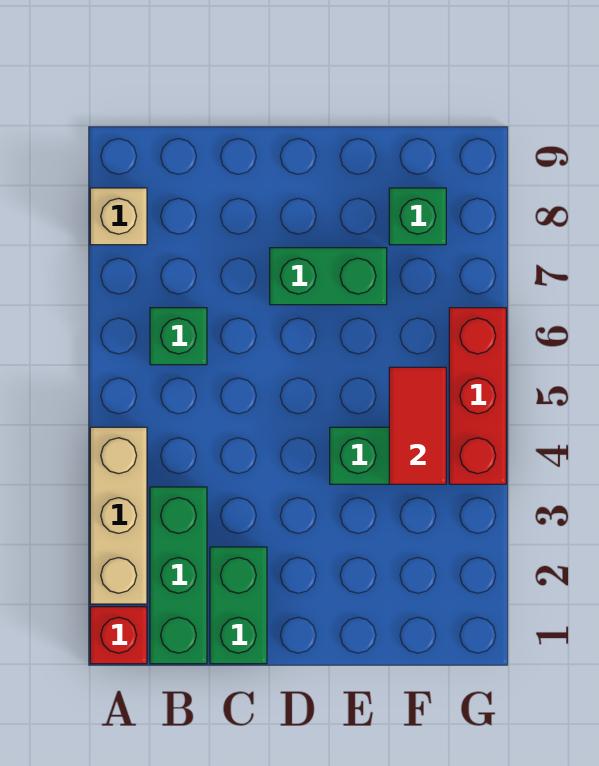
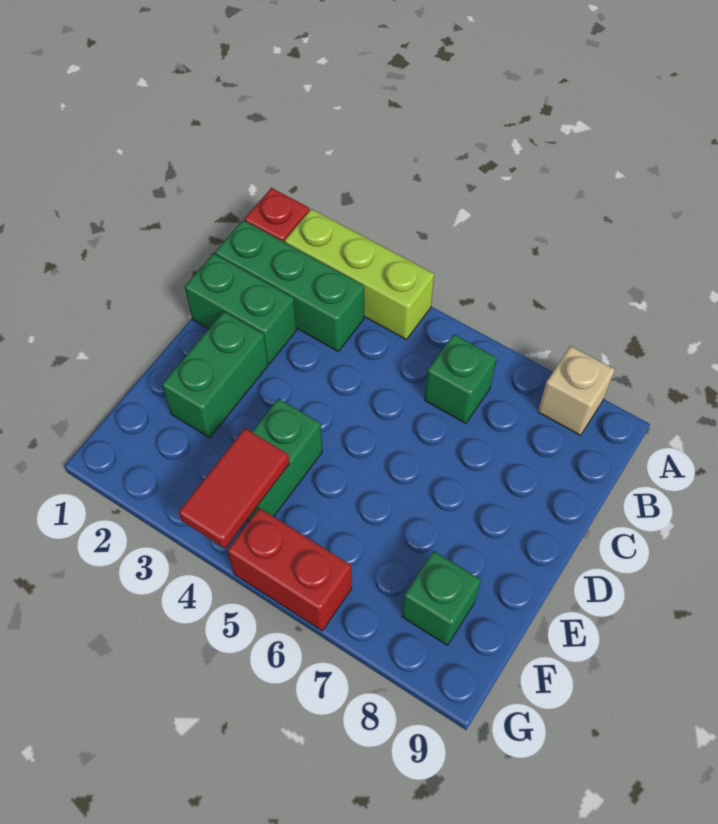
tan brick A2:A4 level 1 -> lime brick A2:A4 level 1
green brick D7:E7 level 1 -> green brick D2:E2 level 1
red tile F4:F5 level 2 -> red tile F4:G4 level 2
red brick G4:G6 level 1 -> red brick G5:G6 level 1

